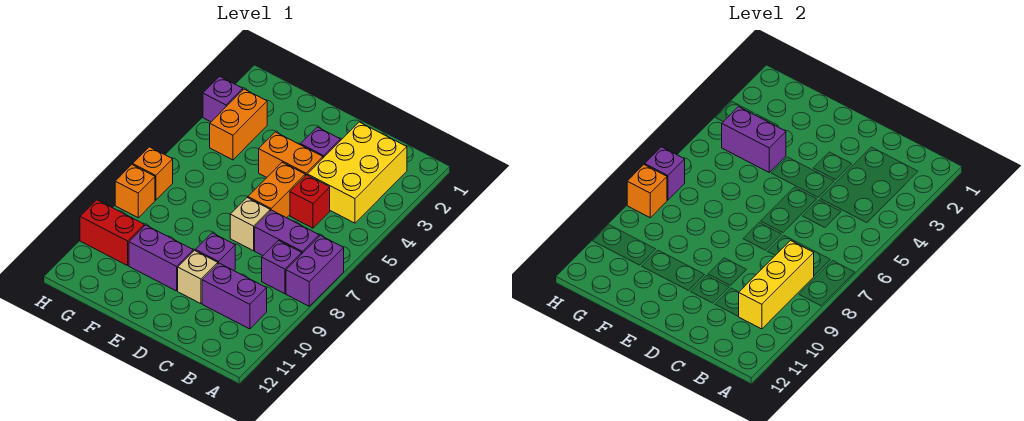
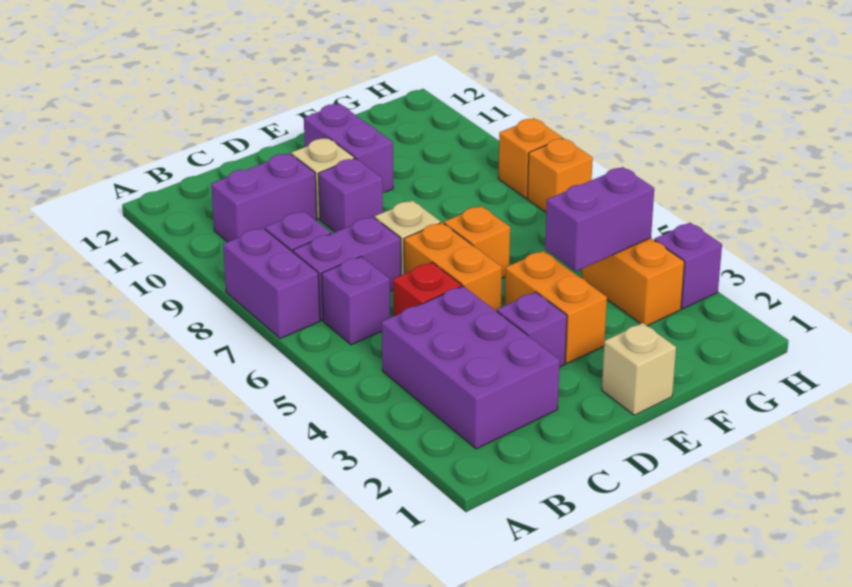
yellow brick B2:C4 level 1 -> purple brick B2:C4 level 1
yellow brick B8:B10 level 2 -> none
orange brick D4:E4 level 1 -> orange brick E3:E4 level 1
none -> tan brick E1 level 1
purple brick E10:F10 level 1 -> purple brick E10:E11 level 1
red brick G10:H10 level 1 -> none
purple brick H7 level 2 -> purple brick B6 level 1
orange brick H8 level 2 -> orange brick E6 level 1

